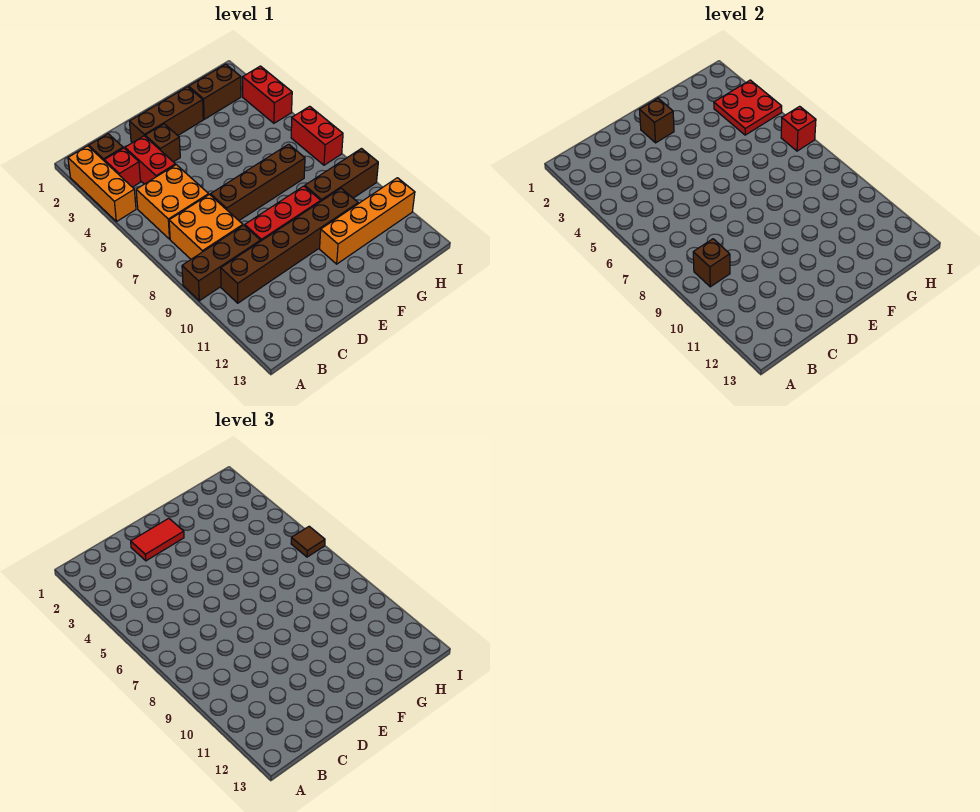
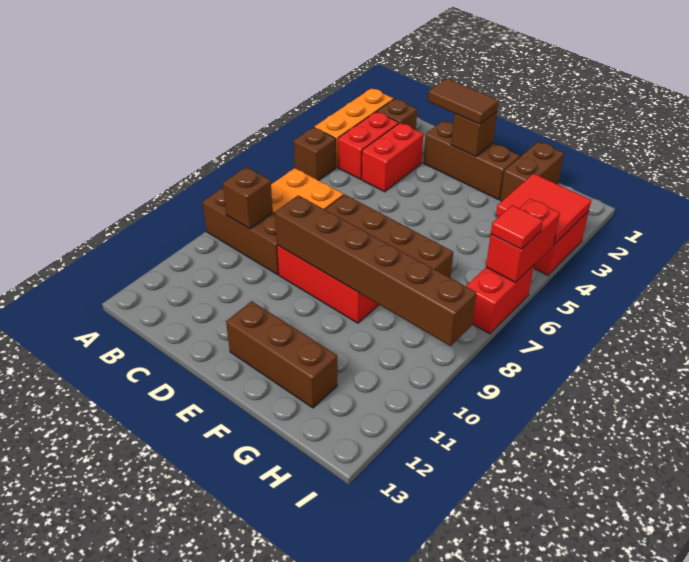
red brick B3 level 1 -> red brick B3:B4 level 1
orange brick B5:C6 level 1 -> none
brown brick B10:G10 level 1 -> brown brick D9:I9 level 2
red tile D2:E2 level 3 -> brown tile D2:E2 level 3
brown brick D3 level 1 -> brown brick A5 level 1
orange brick F11:I11 level 1 -> none
brown brick G2:H2 level 1 -> brown brick G1:G2 level 1
brown brick G9:I9 level 1 -> brown brick E12:G12 level 1
red plate H3:I4 level 2 -> red tile H3:I4 level 2
red brick I6 level 2 -> red brick I5:I6 level 2
brown tile I6 level 3 -> red tile I6 level 3

